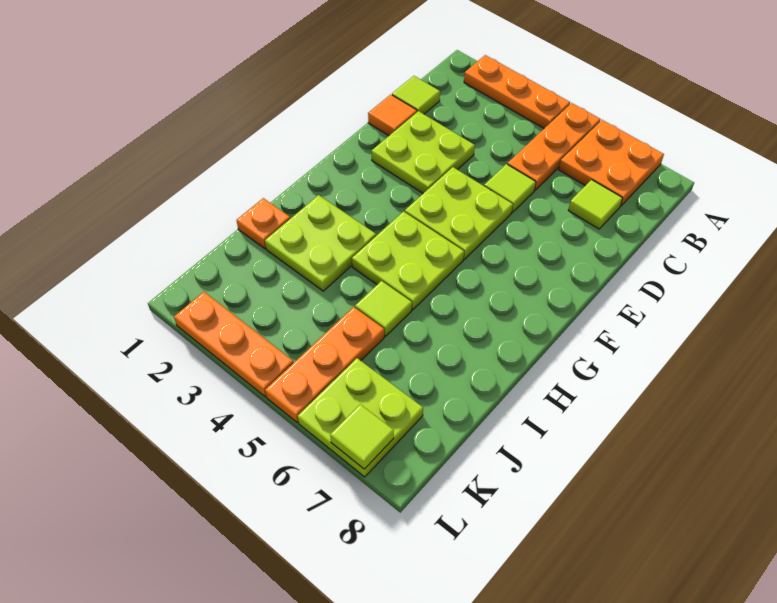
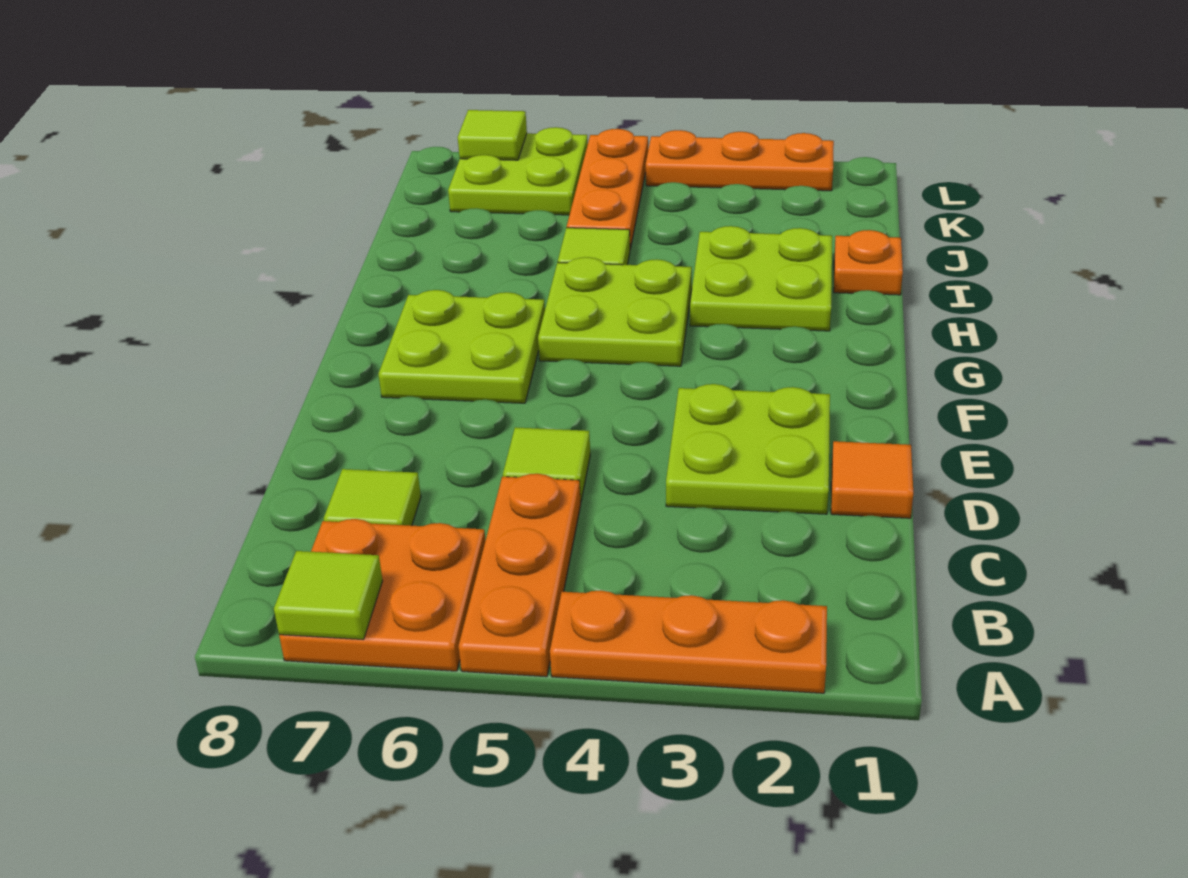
lime tile C1 level 1 -> lime tile A7 level 2
lime plate E4:F5 level 1 -> lime plate F6:G7 level 1

